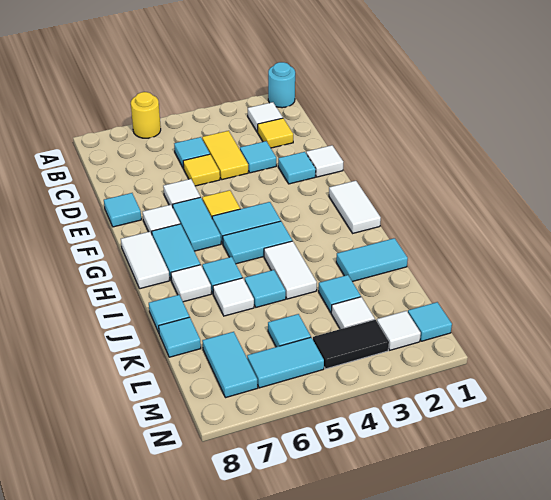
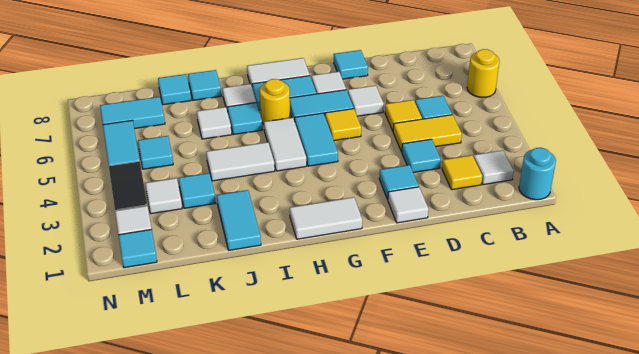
cyan tile H4:H5 level 1 -> white tile H4:H5 level 1
none -> yellow round brick H6 level 1
cyan tile J5 level 1 -> none

